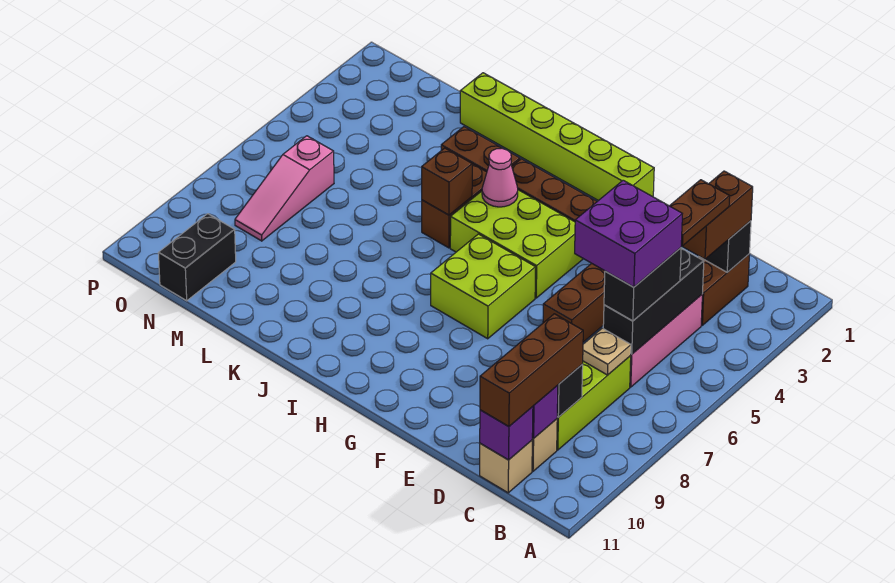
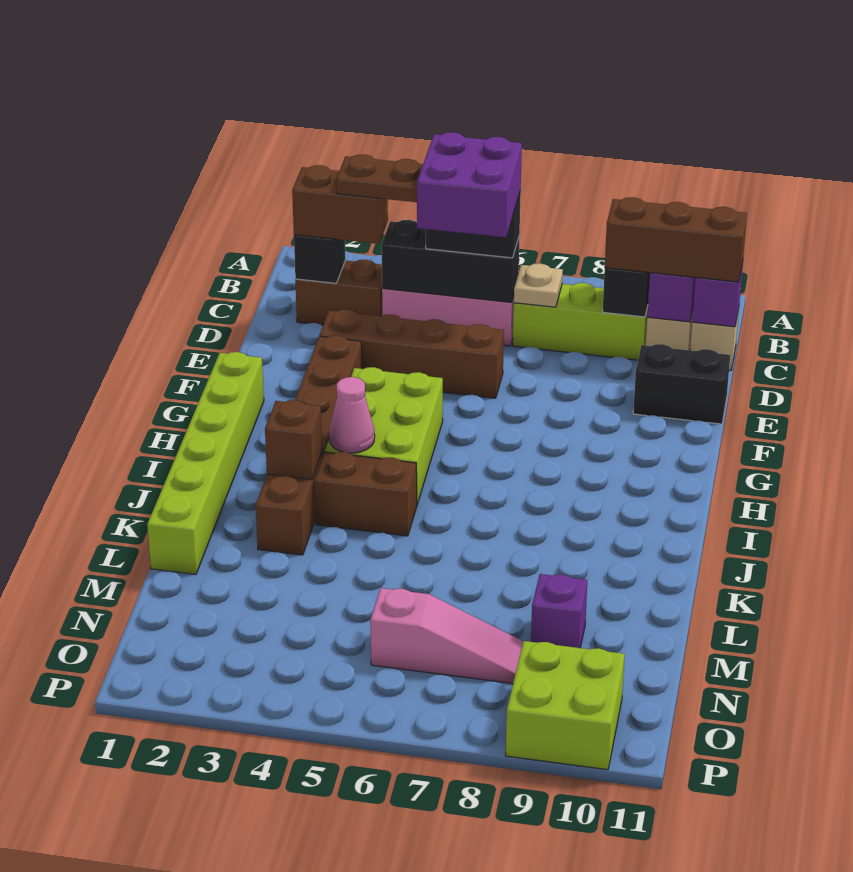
lime brick G6:H7 level 1 -> lime brick O9:P10 level 1
brown brick J5 level 2 -> brown brick J3 level 2
none -> purple brick M9 level 1
black brick N10:N11 level 1 -> black brick E10:E11 level 1

